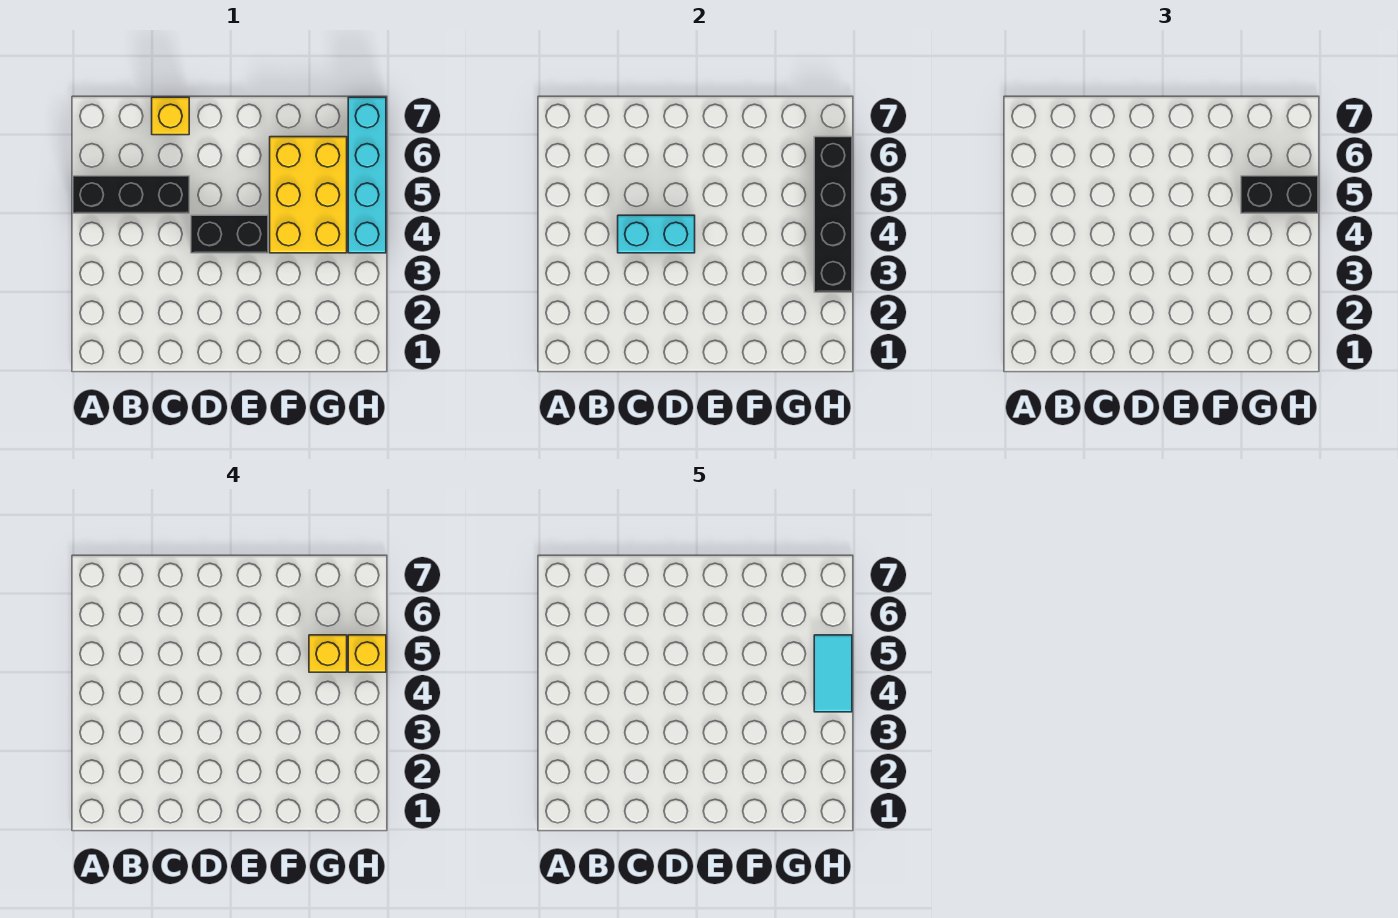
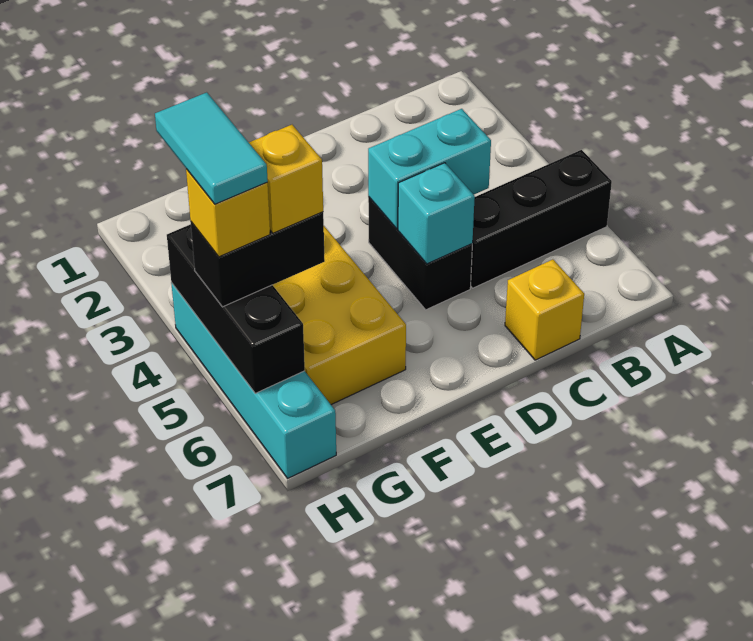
black brick D4:E4 level 1 -> black brick D4:D5 level 1
none -> cyan brick D5 level 2
black brick H3:H6 level 2 -> black brick H4:H6 level 2

